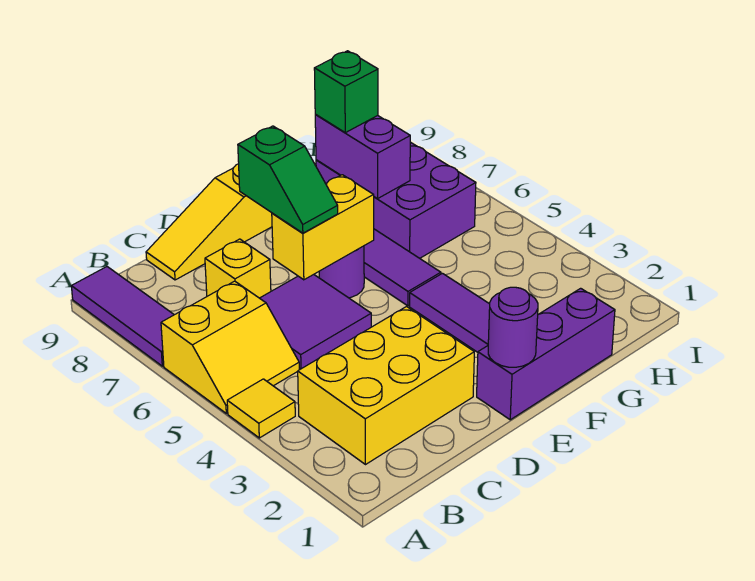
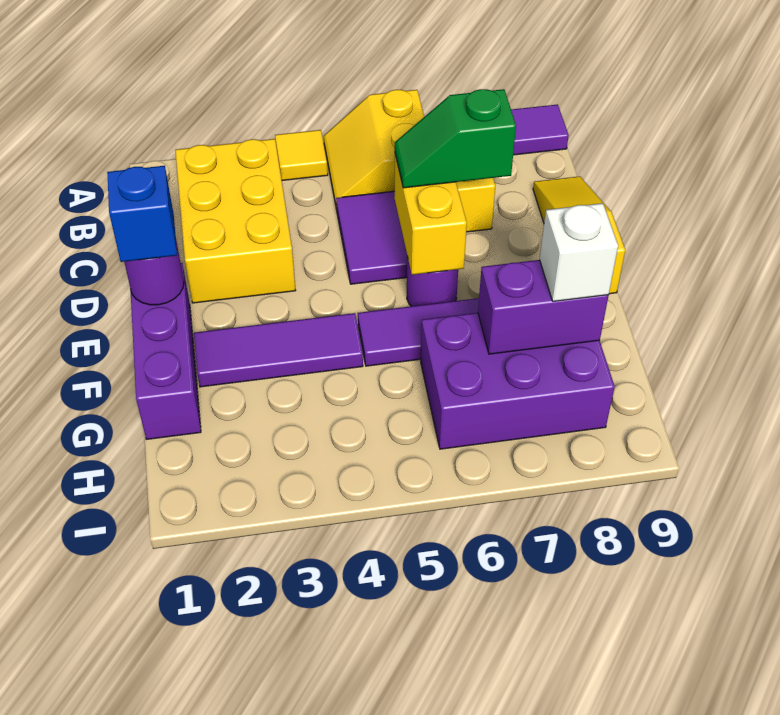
none -> blue brick E1 level 3
green brick G8 level 3 -> white brick G8 level 3

